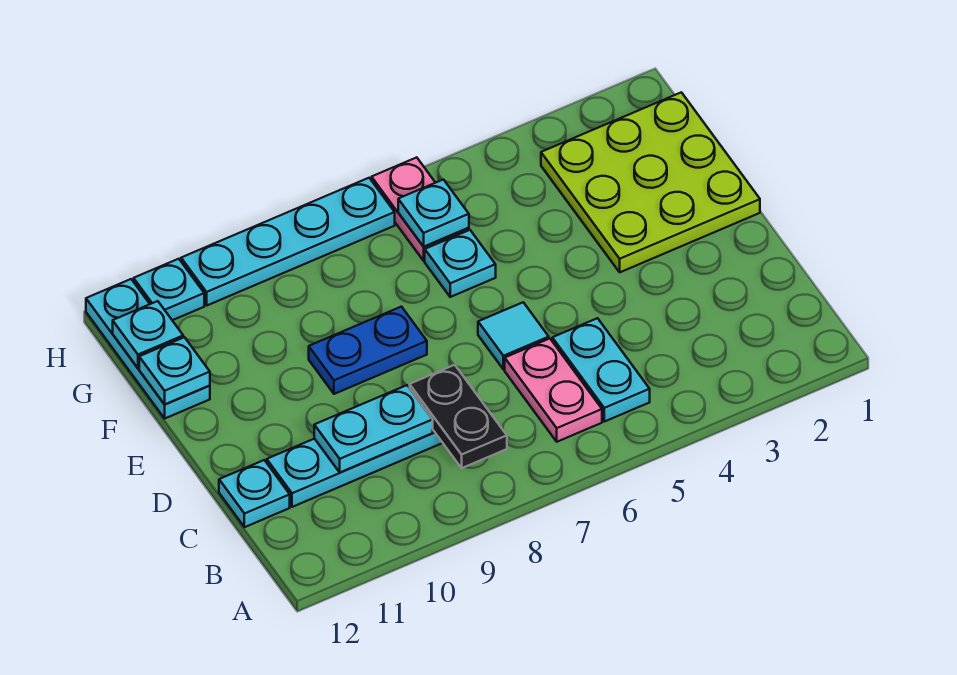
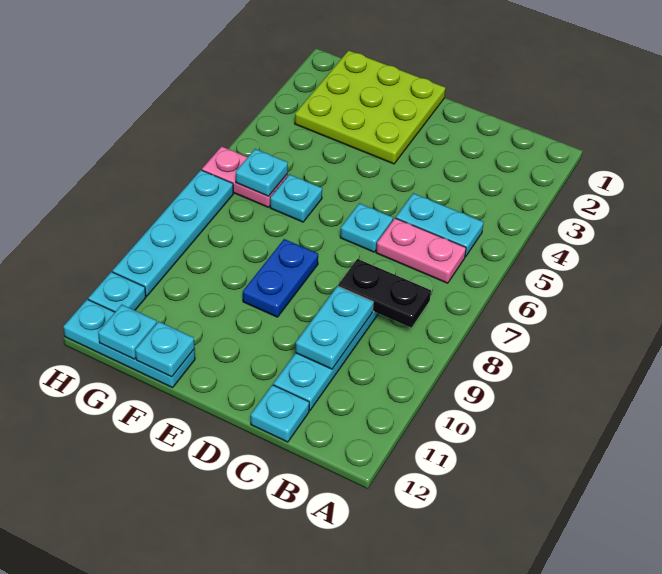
cyan tile D6 level 1 -> cyan plate D6 level 1

